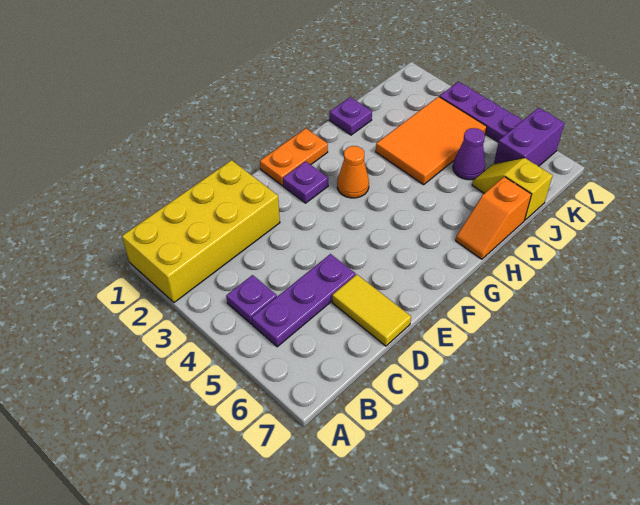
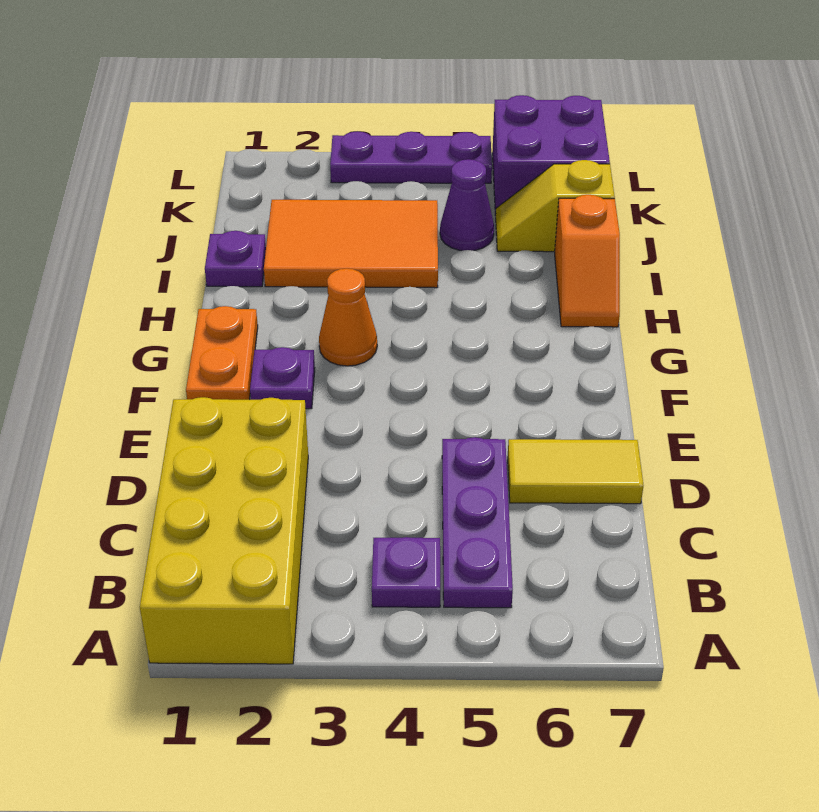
orange tile I3:K4 level 1 -> orange tile I2:J4 level 1
purple brick K6:L6 level 1 -> purple brick K6:L7 level 1

